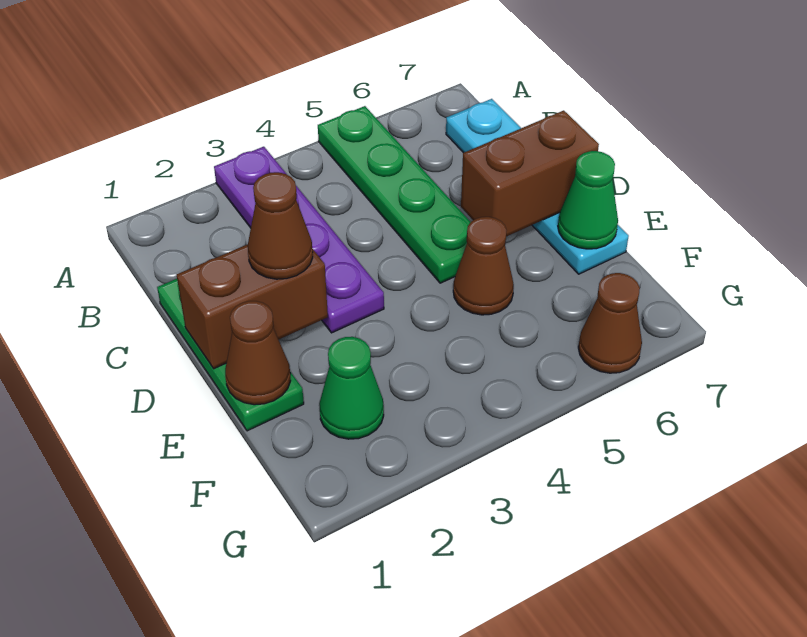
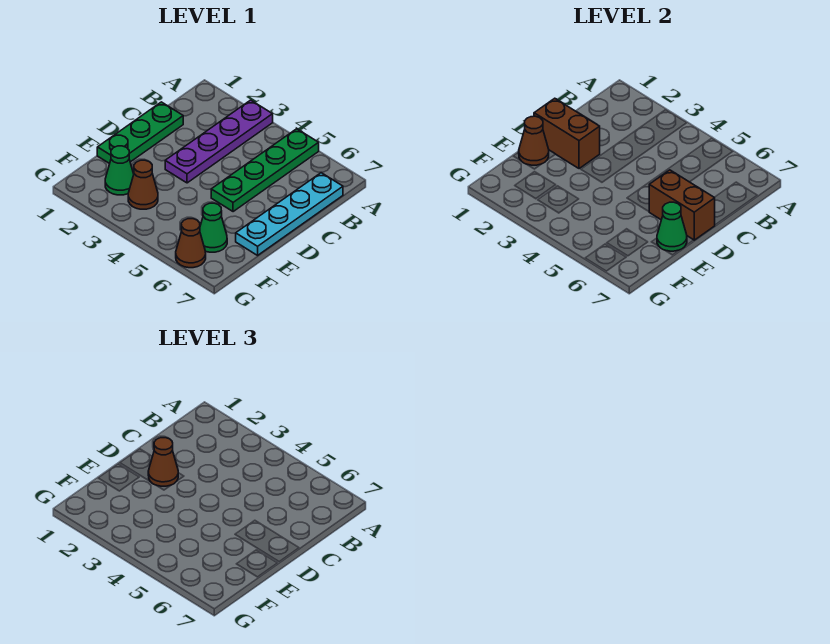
brown cone E5 level 1 -> brown cone F3 level 1
none -> green cone F6 level 1

